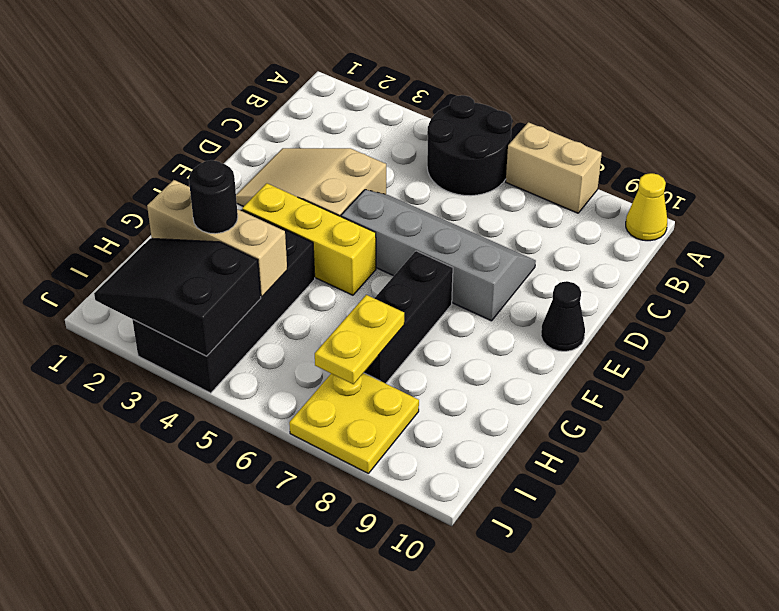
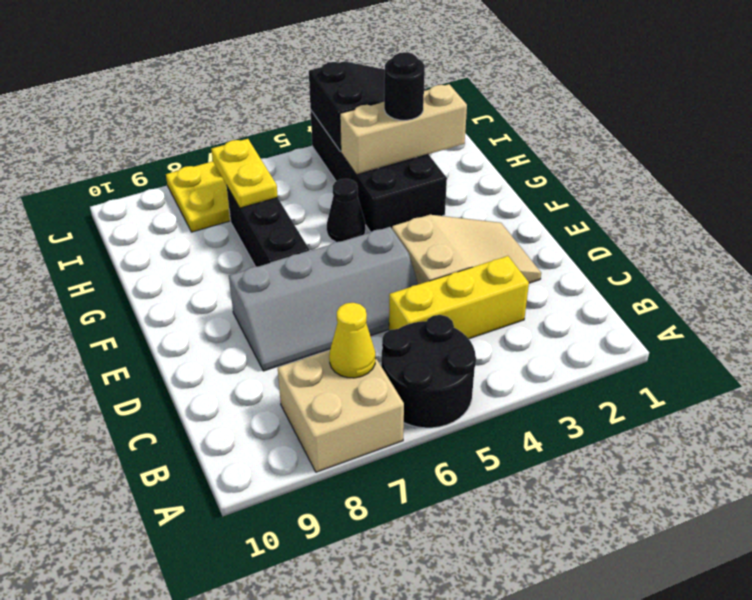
tan brick A7:A8 level 1 -> tan brick A7:B8 level 1
yellow cone A10 level 1 -> yellow cone B7 level 2
black cone E10 level 1 -> black cone G5 level 1
yellow brick F3:F5 level 1 -> yellow brick C3:C5 level 1

